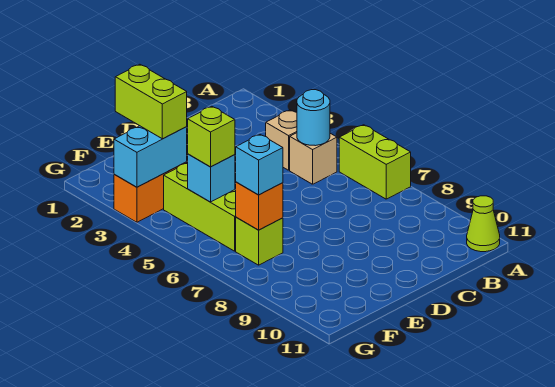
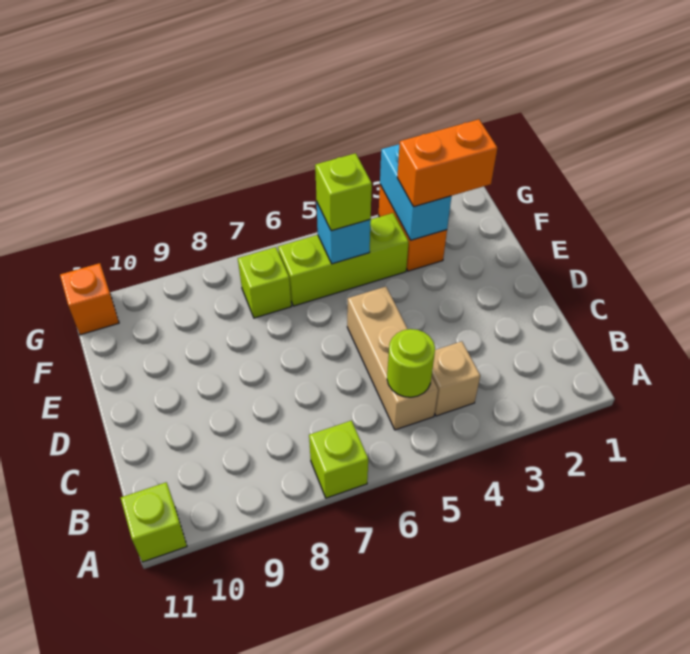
lime brick A6:A7 level 1 -> lime brick A7 level 1
lime cone A11 level 1 -> lime brick A11 level 1
tan brick B5 level 1 -> tan brick B5:D5 level 1
cyan round brick B5 level 2 -> lime round brick B5 level 2
lime brick F2:F3 level 3 -> orange brick F2:F3 level 3
orange brick F7 level 2 -> orange brick G11 level 1
cyan brick F7 level 3 -> none

